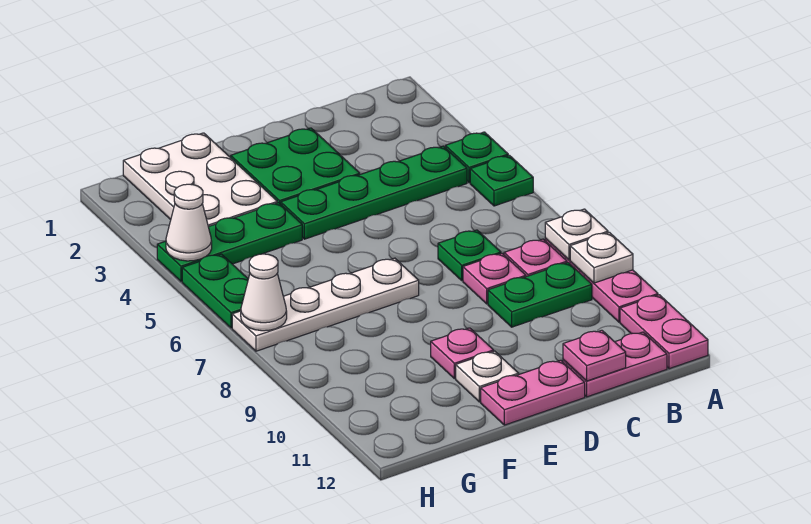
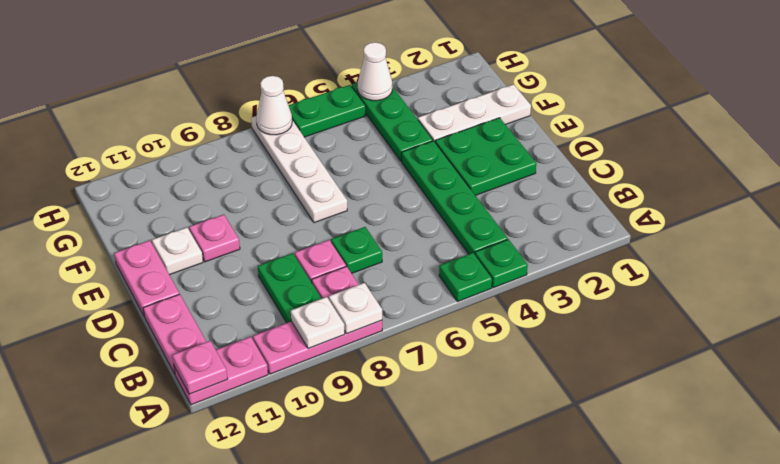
pink plate C12 level 2 -> pink plate A12 level 2
white plate F1:G3 level 1 -> white plate F1:F3 level 1

